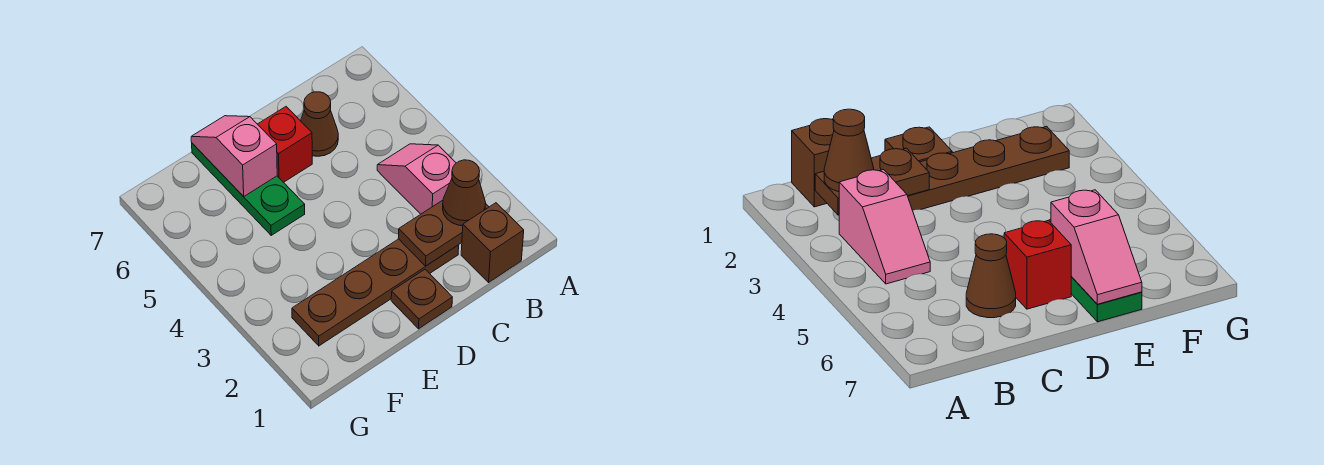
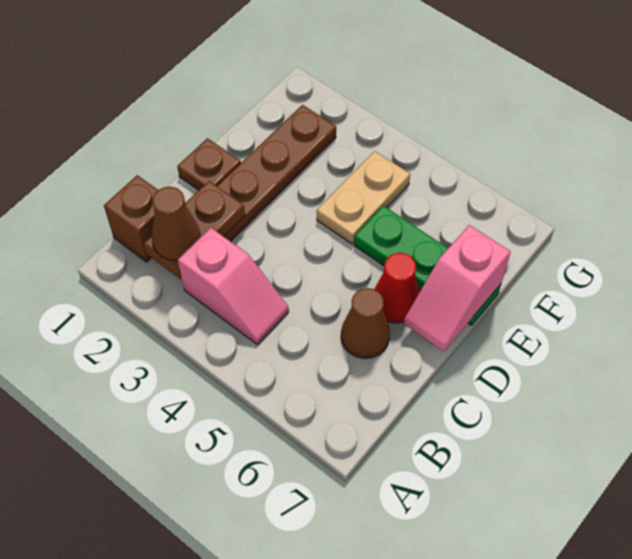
red brick D6 level 1 -> red cone D6 level 1
none -> tan plate E4:F4 level 1
pink slope E6:E7 level 2 top 6 -> pink slope D7:E7 level 2 top E

